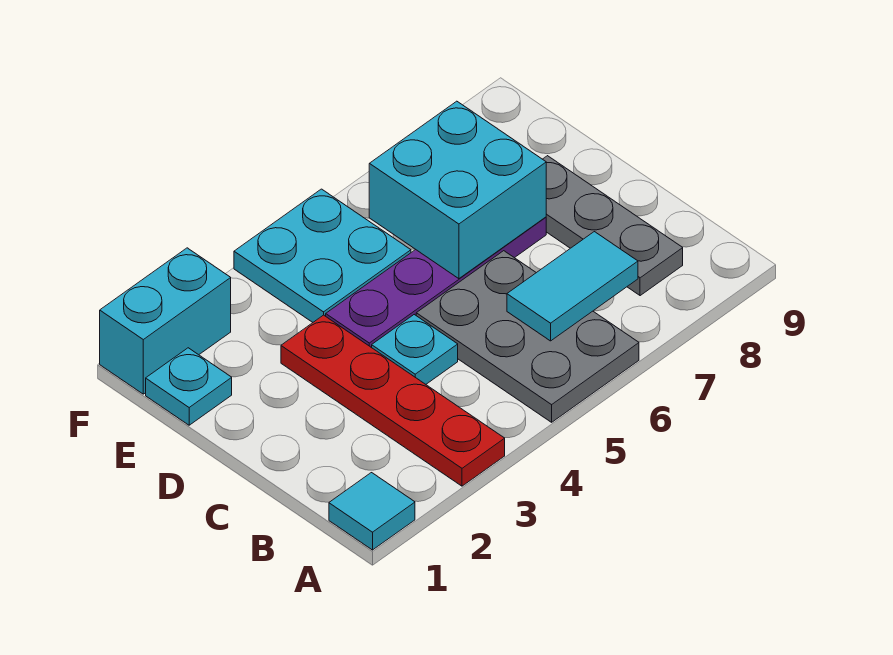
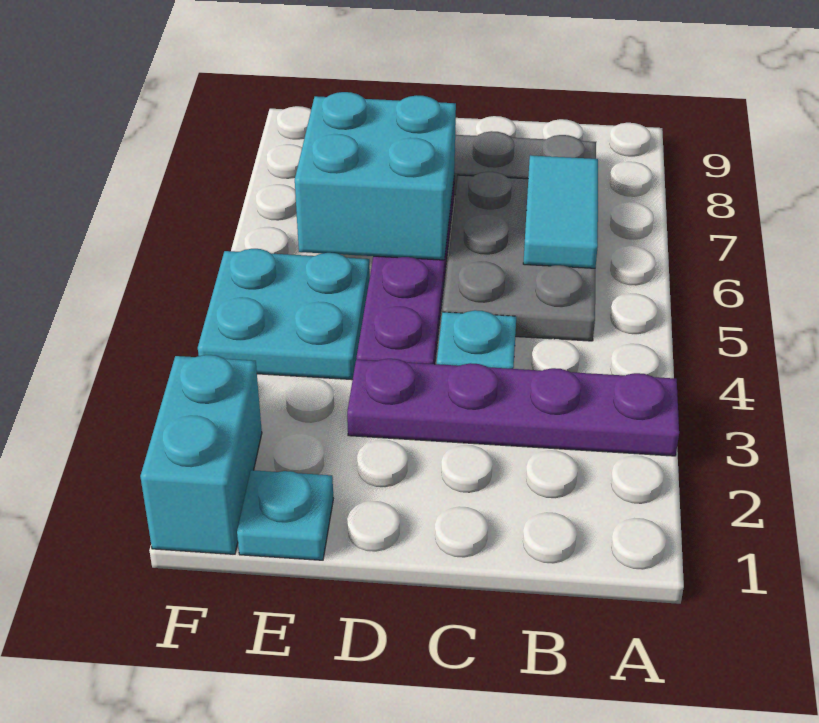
cyan tile A1 level 1 -> none
red plate A3:D3 level 1 -> purple plate A3:D3 level 1
grey plate A5:C6 level 1 -> grey plate B5:C7 level 1

